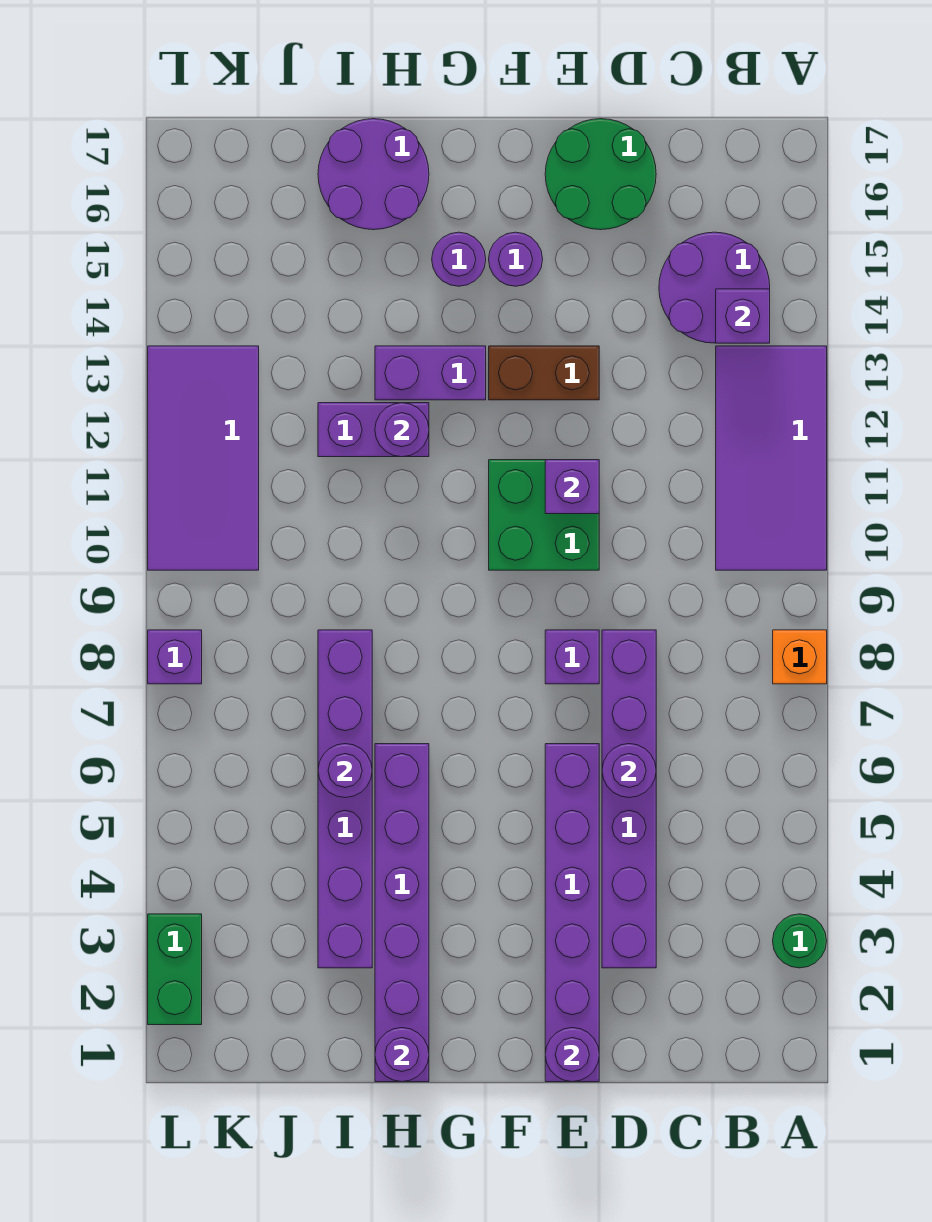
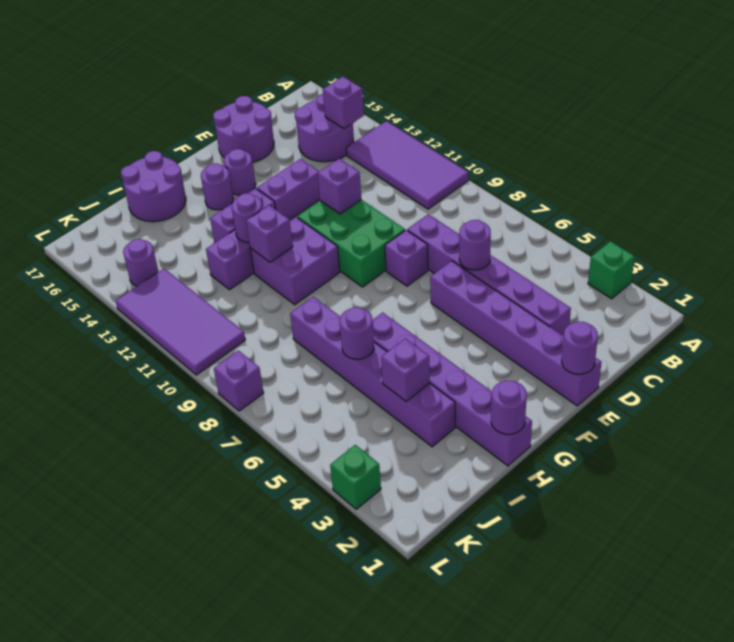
green round brick A3 level 1 -> green brick A3 level 1
orange brick A8 level 1 -> none
green round brick D16:E17 level 1 -> purple round brick D16:E17 level 1
green brick E10:F11 level 1 -> green brick E9:F11 level 1
brown brick E13:F13 level 1 -> purple brick E13:F13 level 1
none -> purple brick G10:H11 level 1
none -> purple brick H11 level 2
none -> purple brick I4 level 2
none -> purple round brick K14 level 1
green brick L2:L3 level 1 -> green brick L3 level 1

